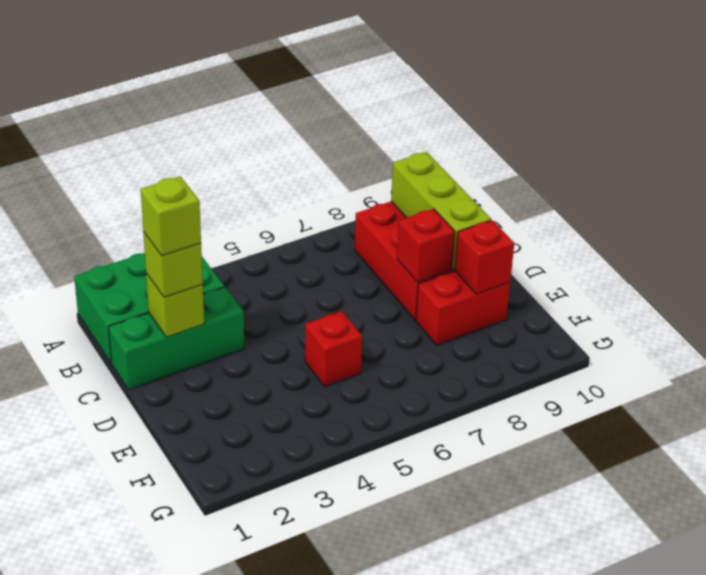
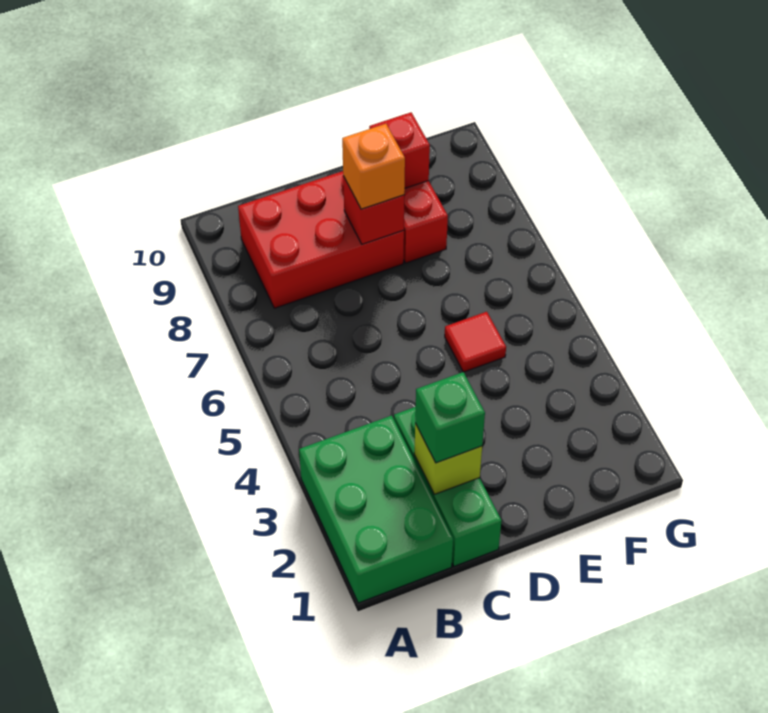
lime brick B9:D9 level 2 -> none
lime brick C2 level 3 -> green brick C2 level 3
lime brick C2 level 4 -> none
none -> orange brick D8 level 3
red brick E5 level 1 -> red tile E5 level 1

